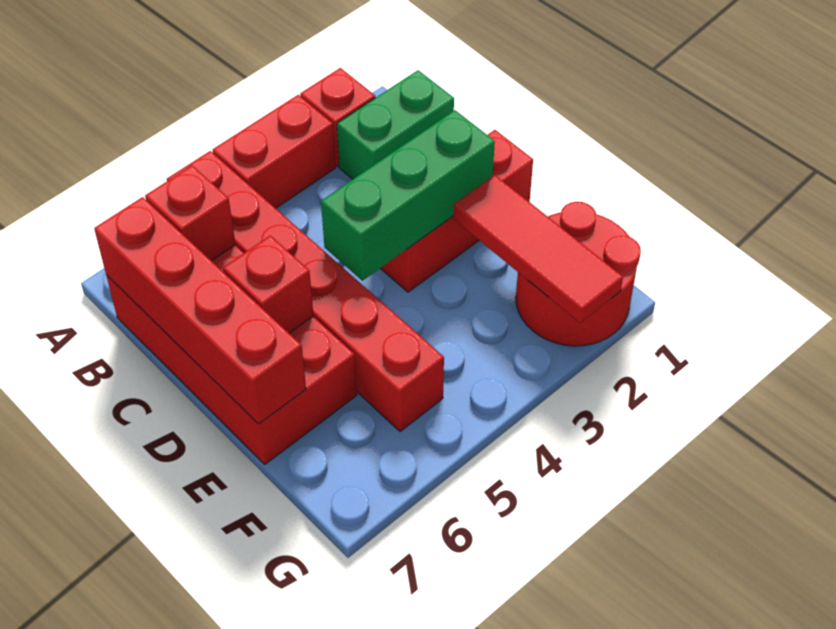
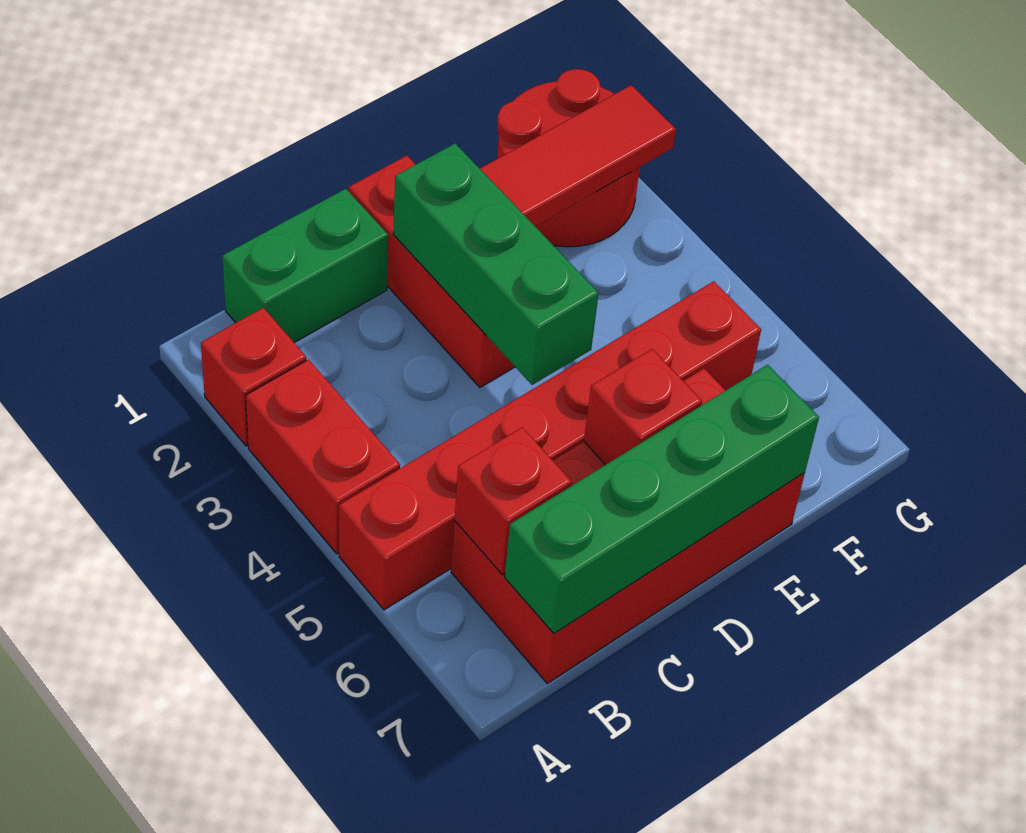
green brick B1:B2 level 1 -> green brick B1:C1 level 1
red brick B7:E7 level 2 -> green brick B7:E7 level 2

